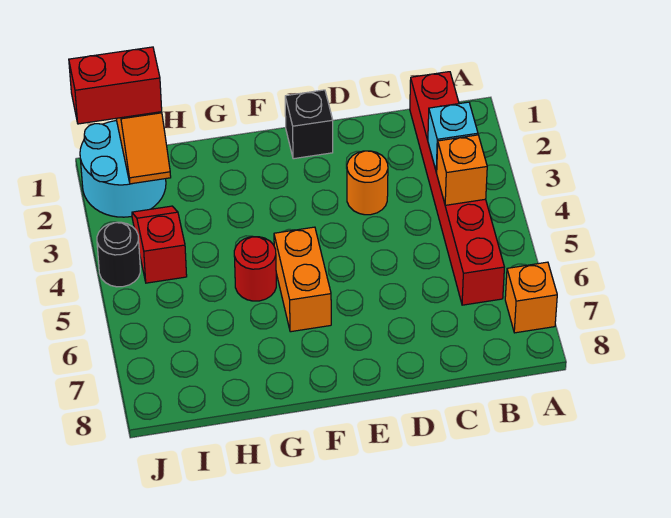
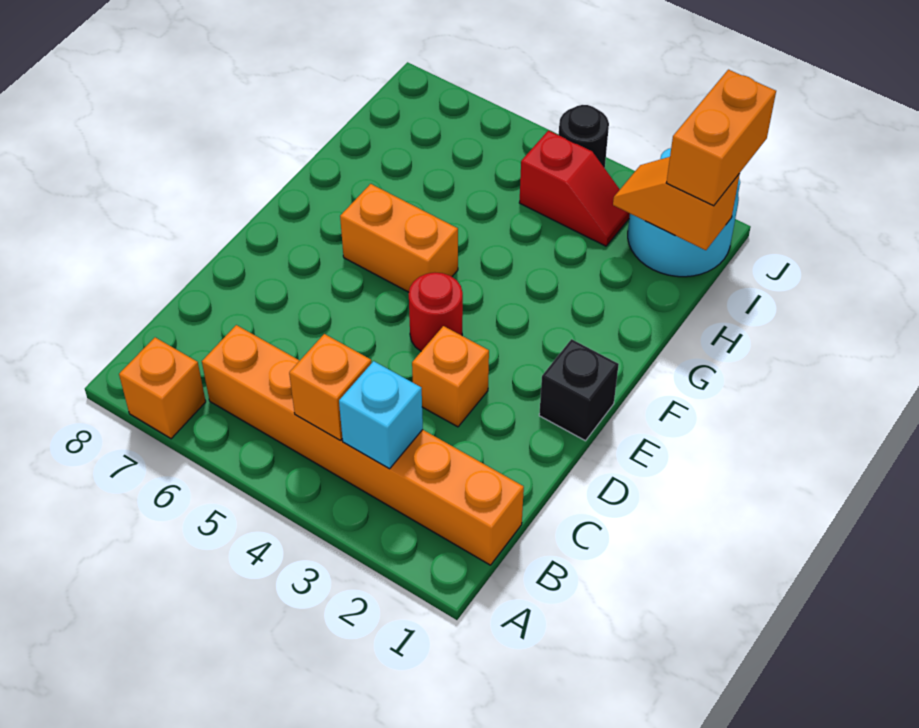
red brick B1:B6 level 1 -> orange brick B1:B6 level 1
orange round brick D3 level 1 -> orange brick D3 level 1
red round brick G5 level 1 -> red round brick E4 level 1
red brick I1:J1 level 3 -> orange brick I1:J1 level 3

